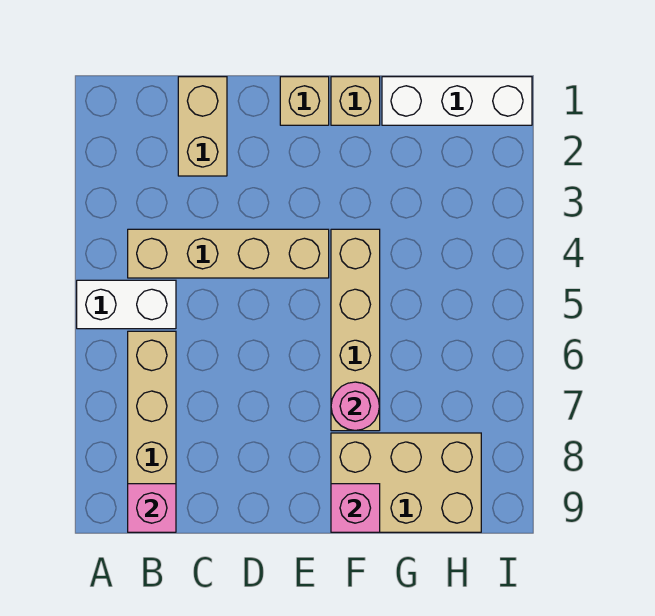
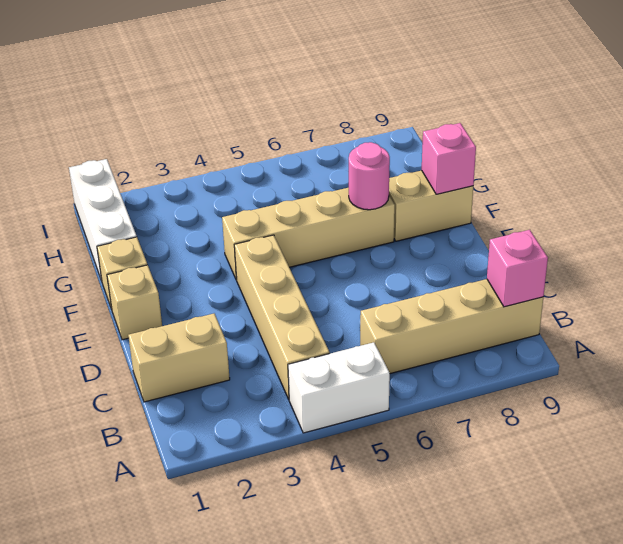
white brick A5:B5 level 1 -> white brick A4:A5 level 1
tan brick F8:H9 level 1 -> tan brick F8:F9 level 1

